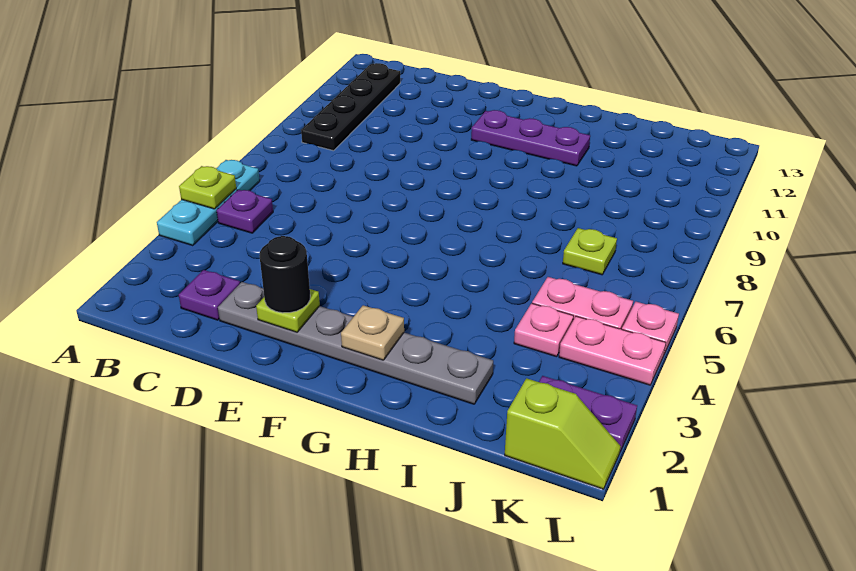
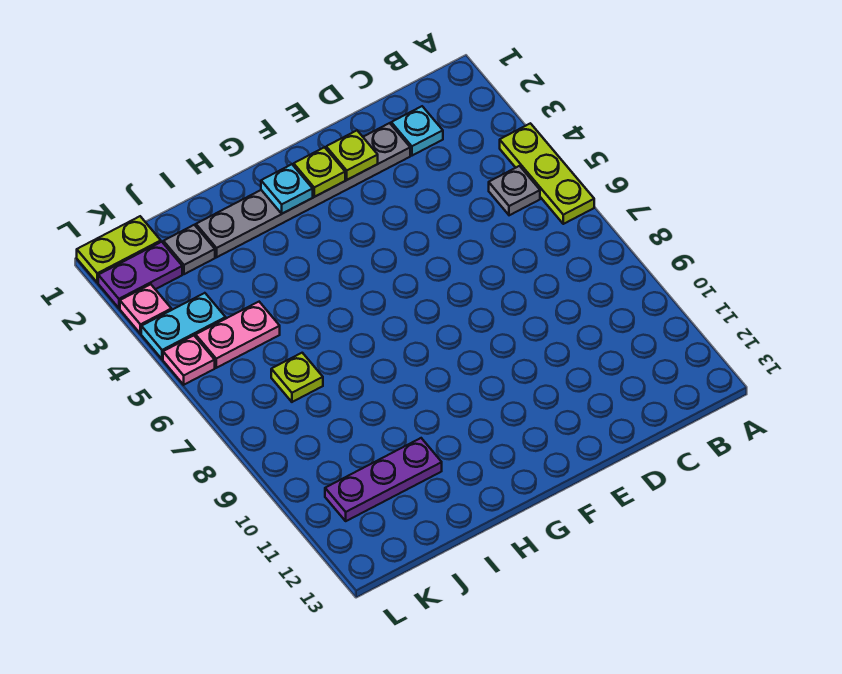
cyan plate A4:A6 level 1 -> lime plate A4:A6 level 1
lime plate A5 level 2 -> lime plate F2 level 2
purple plate B5 level 1 -> grey plate B5 level 1
black plate B9:B12 level 1 -> none
purple plate C2 level 1 -> cyan plate C2 level 1
black round brick E2 level 3 -> none
purple plate F11:H11 level 1 -> purple plate I11:K11 level 1
tan plate G2 level 2 -> cyan plate G2 level 2
none -> grey plate J2 level 1
pink plate J4 level 1 -> pink plate L3 level 1
lime slope K1:L1 level 1 top K -> lime plate K1:L1 level 1
pink plate K4:L4 level 1 -> cyan plate K4:L4 level 1

